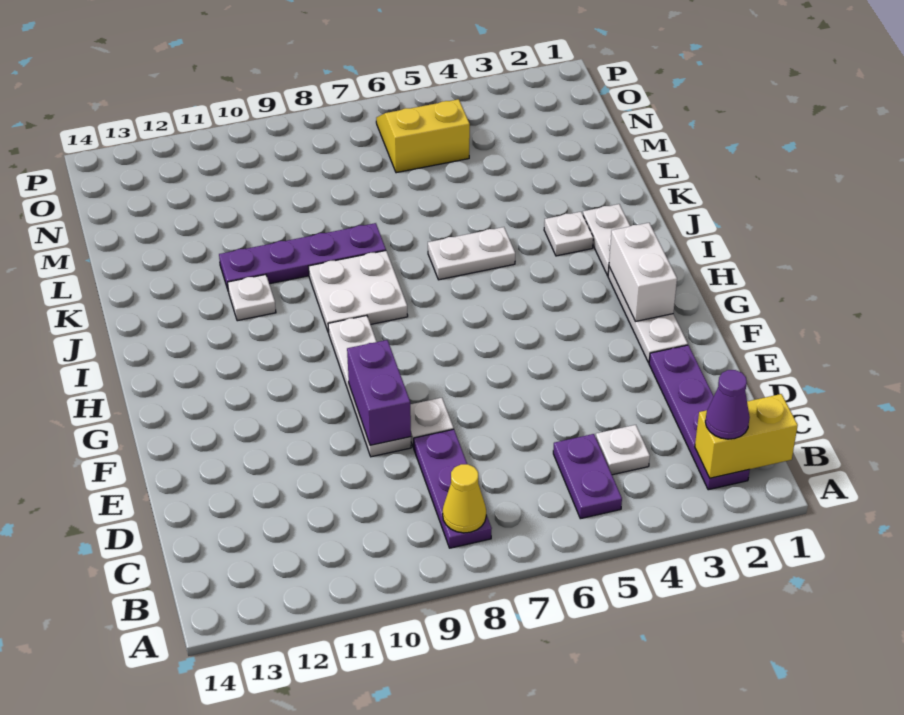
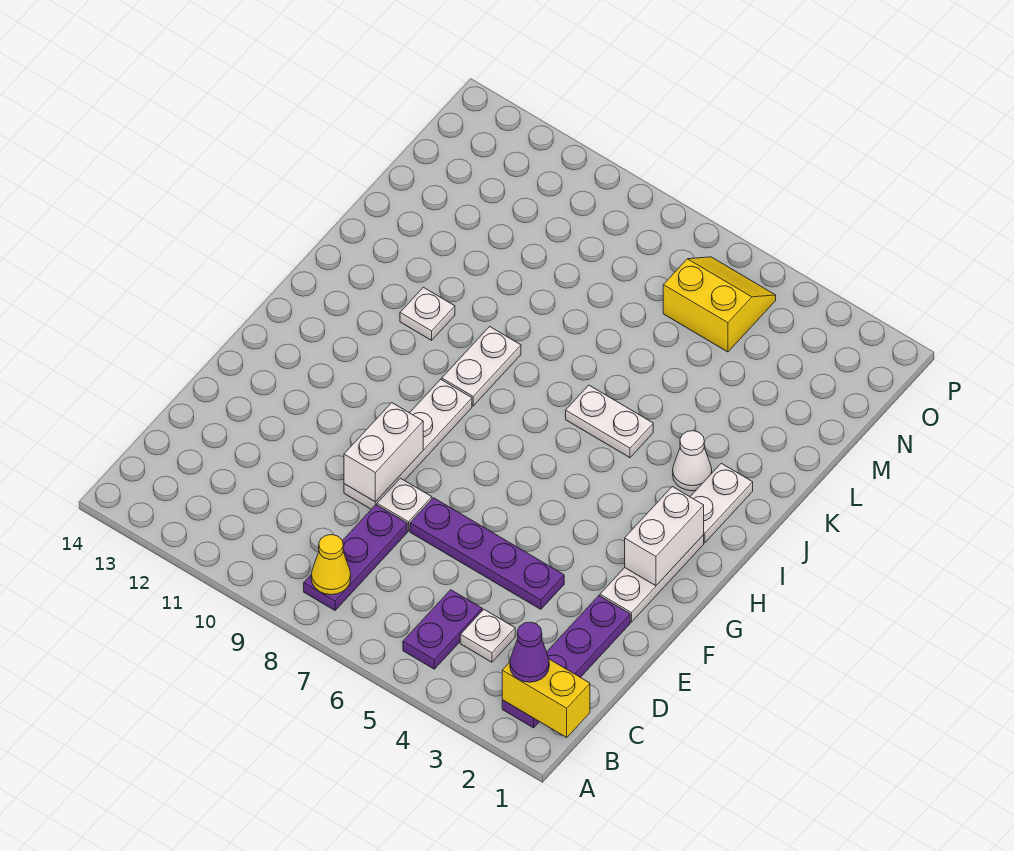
purple brick E9:F9 level 2 -> white brick E9:F9 level 2
white plate I8:J9 level 1 -> white plate I9:J9 level 1
white plate J3 level 1 -> white cone J3 level 1
purple plate K8:K11 level 1 -> purple plate E4:E7 level 1

